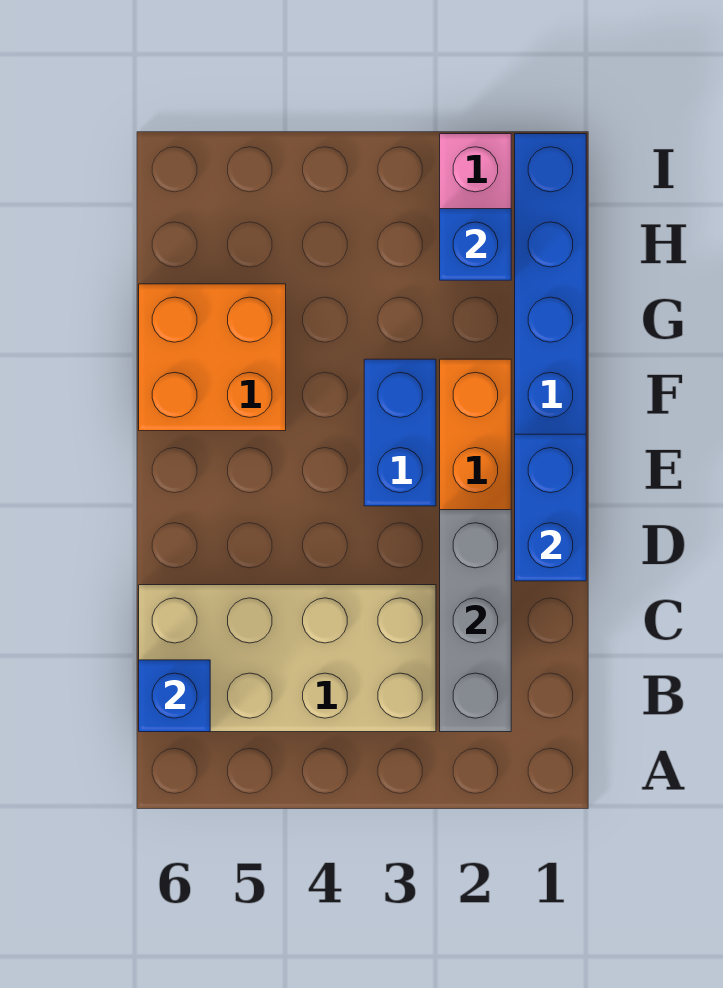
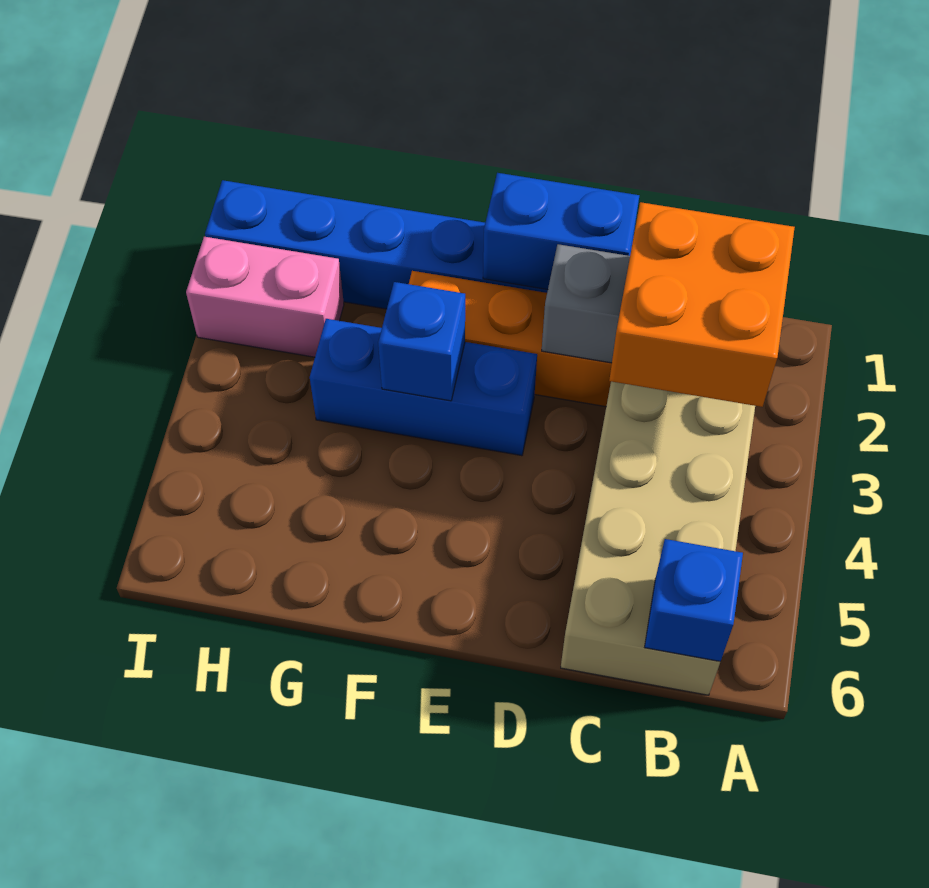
blue brick E3:F3 level 1 -> blue brick E3:G3 level 1
orange brick F5:G6 level 1 -> orange brick B2:C3 level 3
blue brick H2 level 2 -> blue brick F3 level 2

